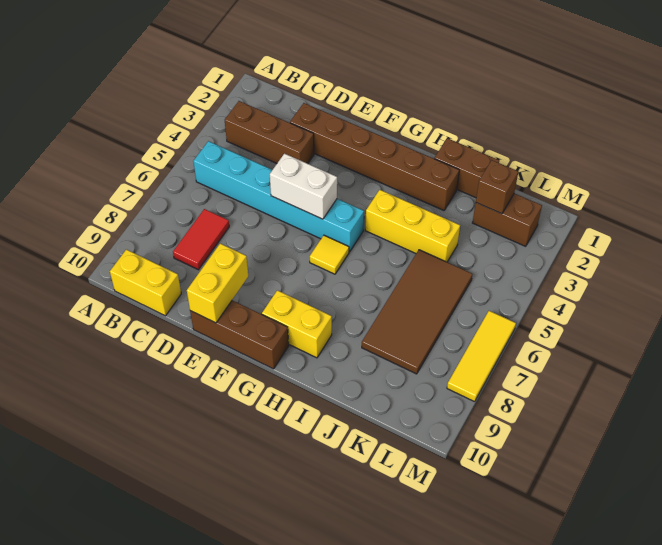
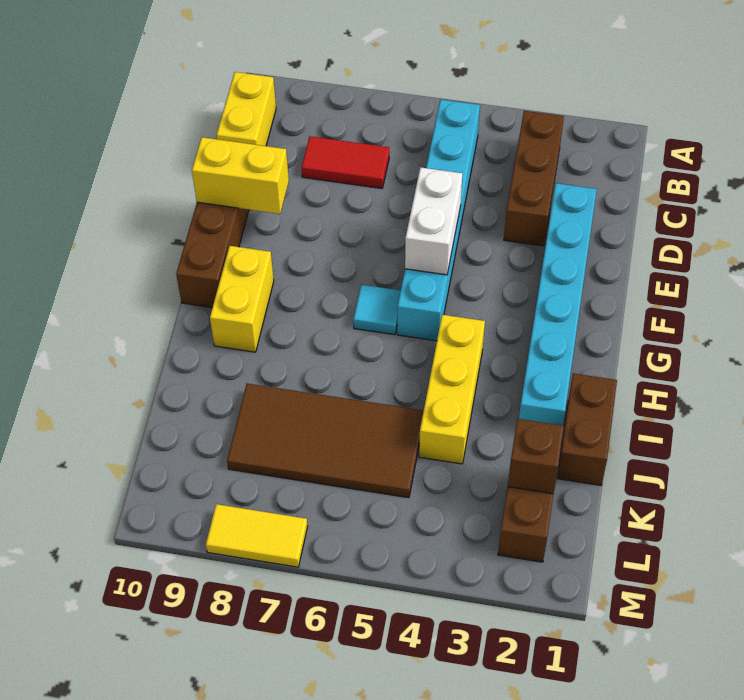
brown brick D2:I2 level 1 -> cyan brick D2:I2 level 1
yellow tile G6 level 1 -> cyan tile G6 level 1
yellow tile M6:M8 level 1 -> yellow tile M7:M8 level 1

